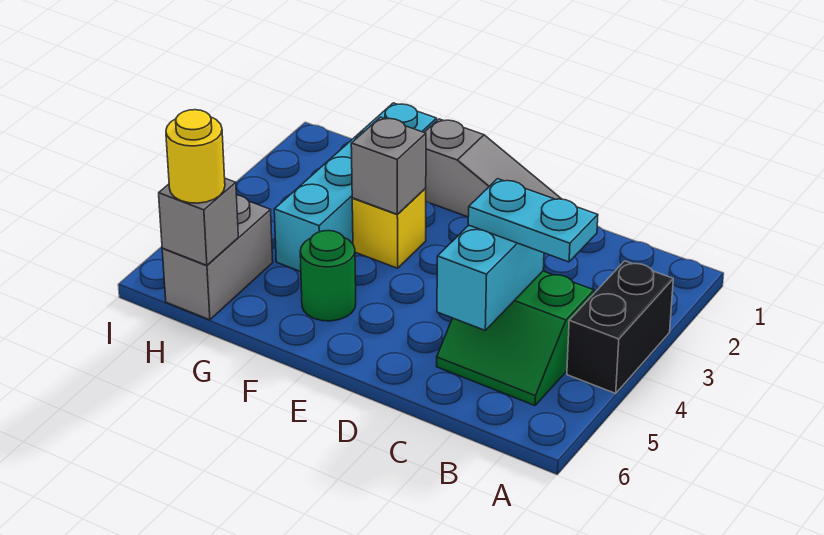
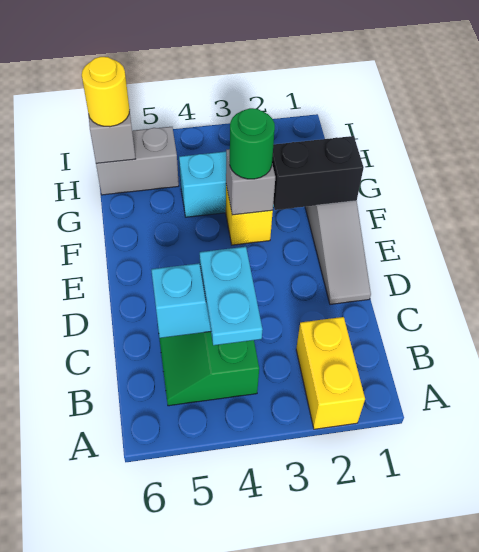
none -> yellow brick A2:B2 level 1
black brick A3:A4 level 1 -> black brick F1:F2 level 2
green round brick F5 level 1 -> green round brick F3 level 3

